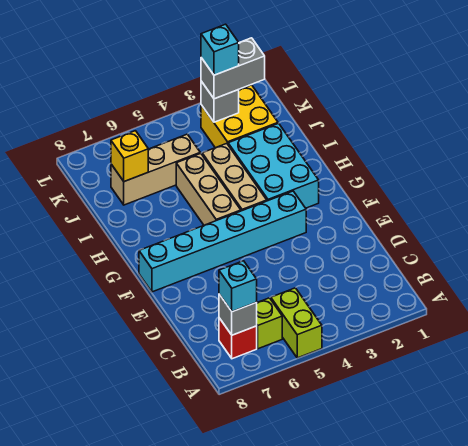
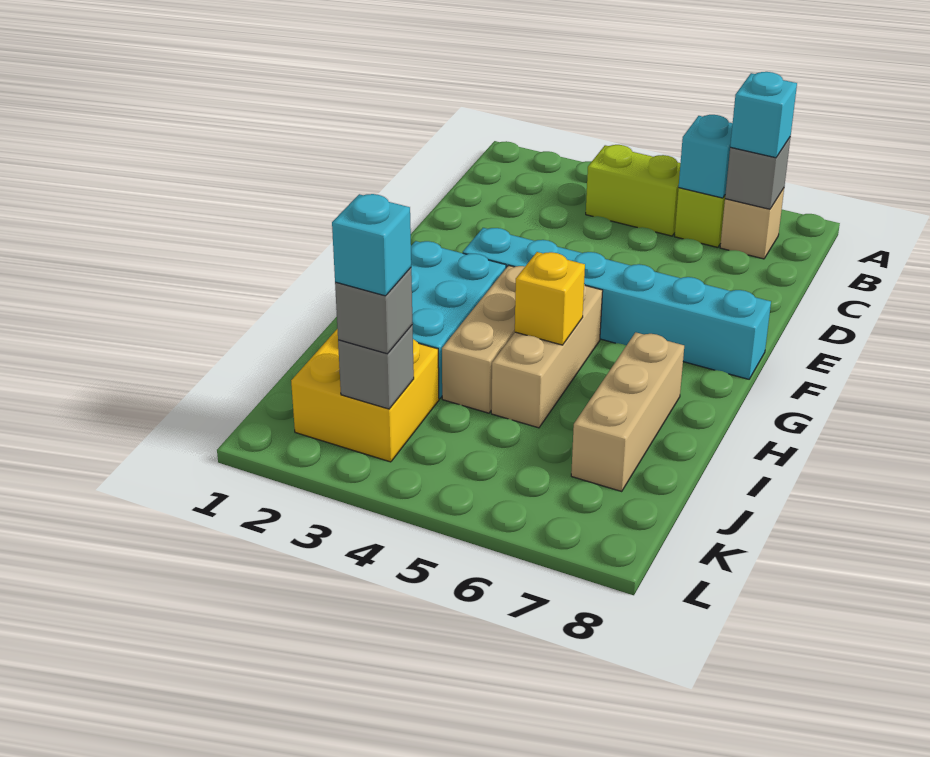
lime brick A5:B5 level 1 -> lime brick B4:B5 level 1
none -> cyan brick B6 level 2
red brick B7 level 1 -> tan brick B7 level 1
tan brick J5:J7 level 1 -> tan brick H7:J7 level 1
yellow brick J7 level 2 -> yellow brick H5 level 2
grey brick K2:K3 level 3 -> grey brick K3 level 3

